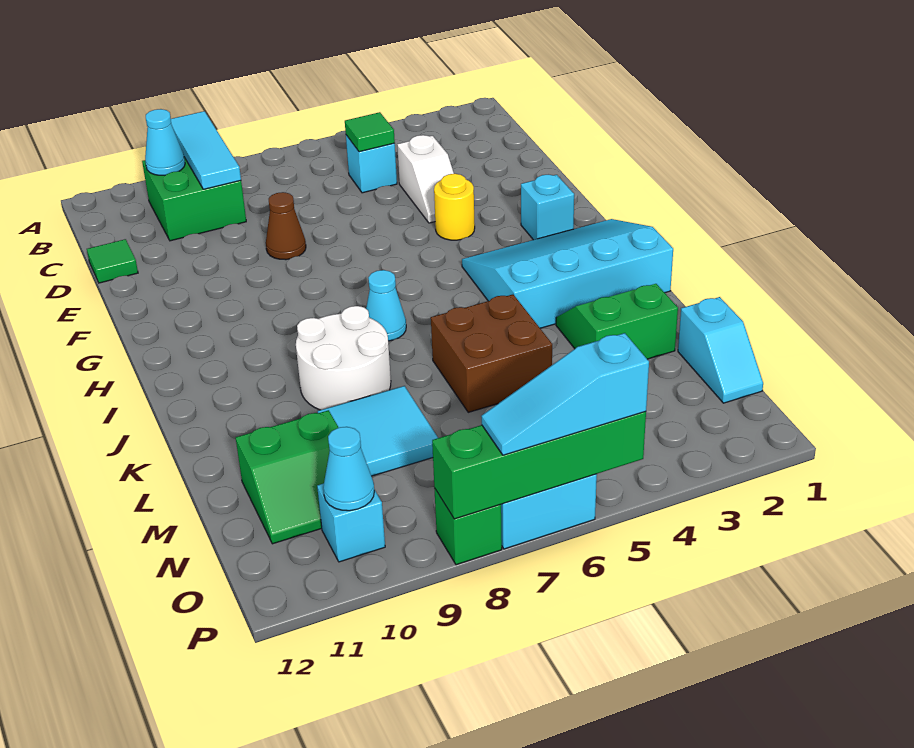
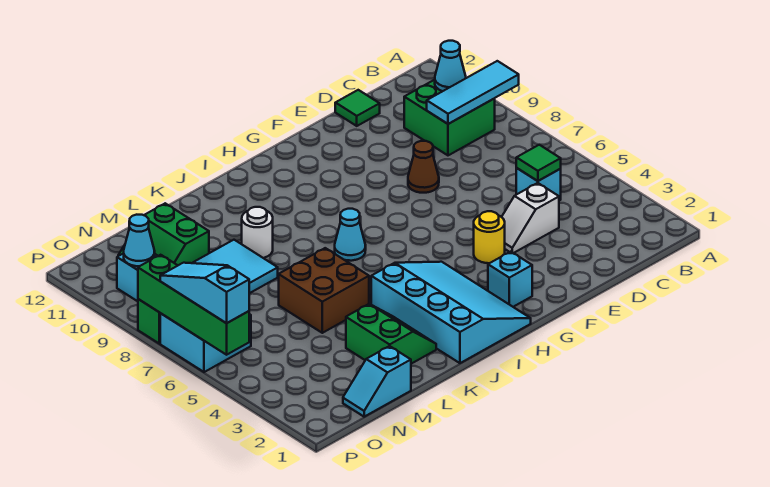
white round brick J8:K9 level 1 -> white round brick K9 level 1

